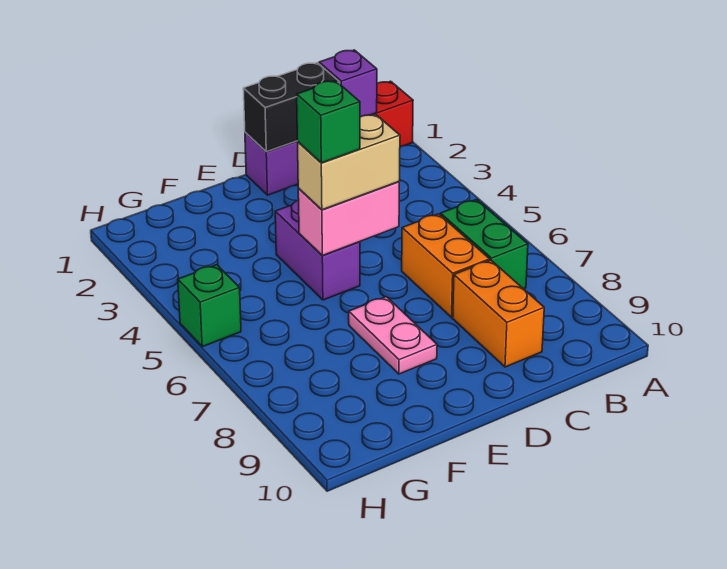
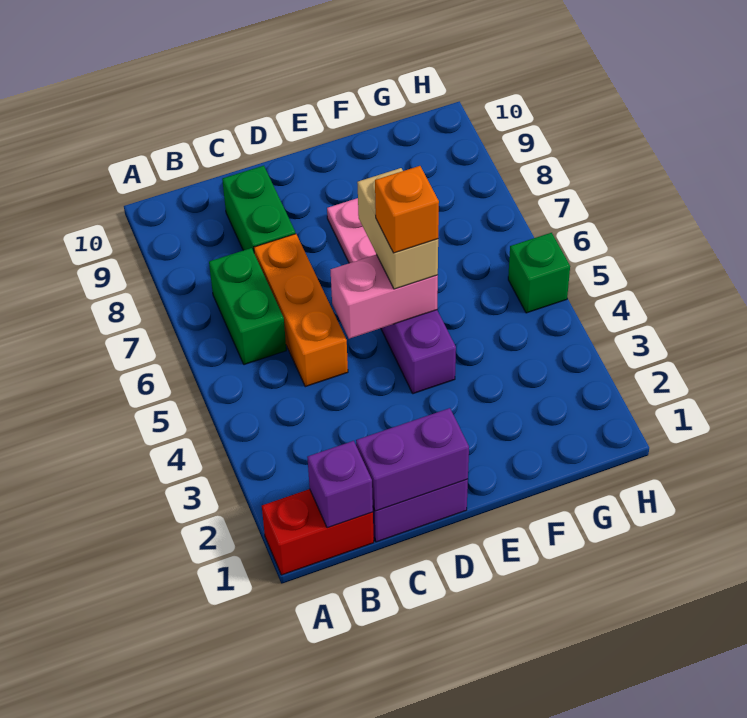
black brick C1:D1 level 2 -> purple brick C1:D1 level 2
orange brick C6:C7 level 1 -> orange brick C5:C7 level 1
orange brick C8:C9 level 1 -> green brick C8:C9 level 1
tan brick D5:E5 level 3 -> tan brick E5:E6 level 3
green brick E5 level 4 -> orange brick E5 level 4

